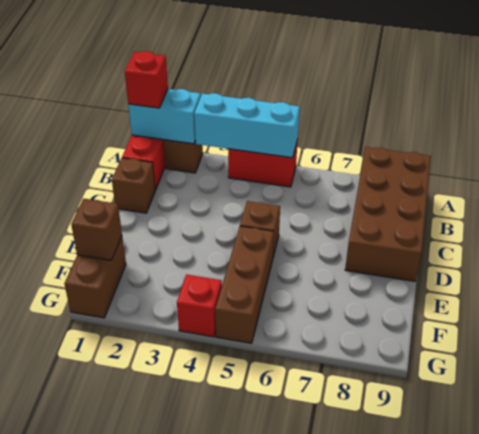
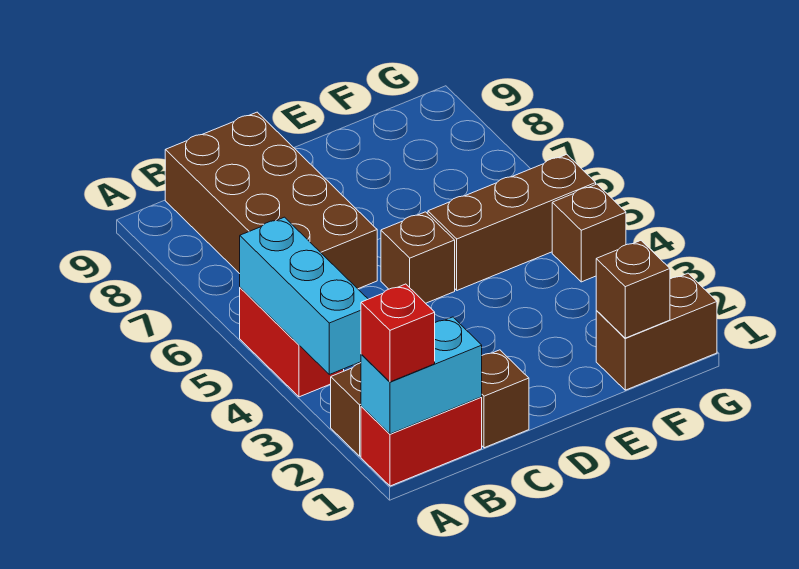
cyan brick A1:A2 level 2 -> cyan brick A1:B1 level 2
brown brick A8:D9 level 1 -> brown brick B6:C9 level 1
red brick G4 level 1 -> brown brick G4 level 1

